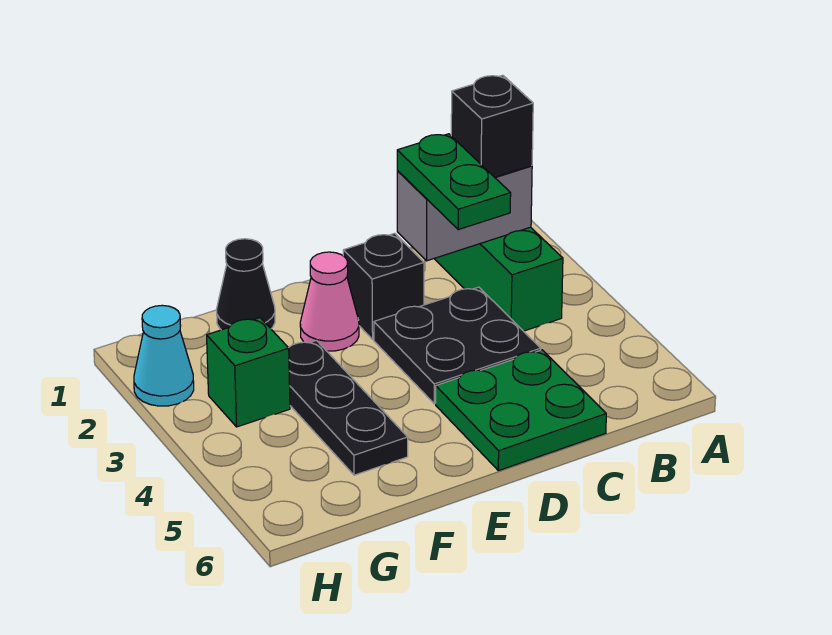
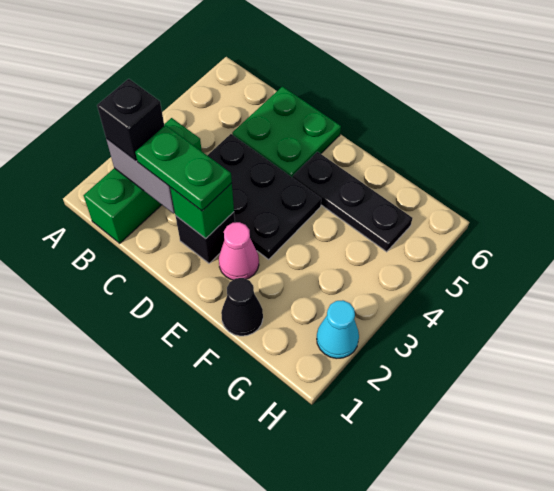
green plate C2:C3 level 3 -> green plate C2:D2 level 3
black plate C3:D4 level 1 -> black plate C3:E4 level 1
black plate F3:F5 level 1 -> black plate E5:G5 level 1
green brick G3 level 1 -> green brick D2 level 2

